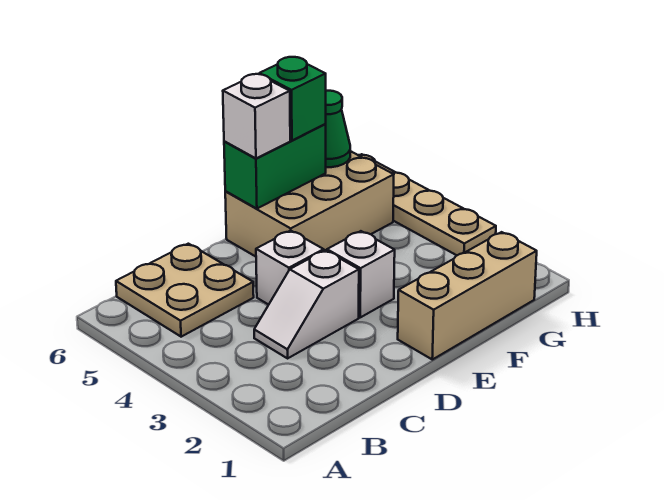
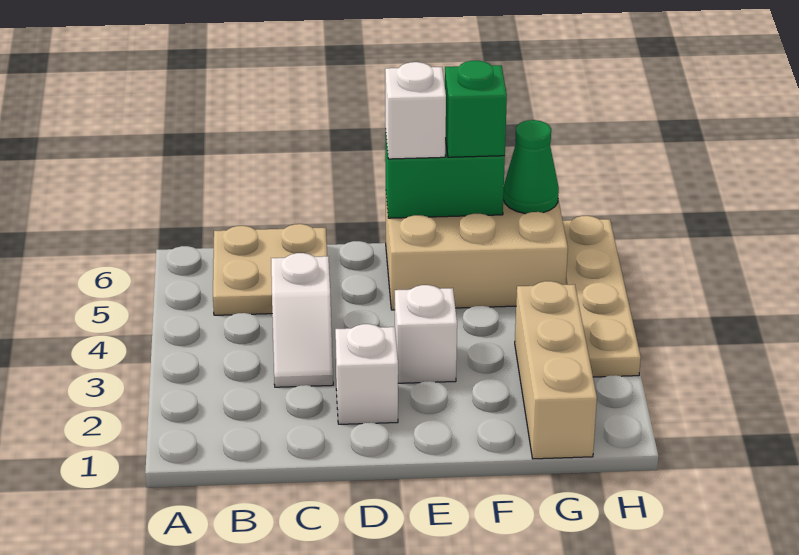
white slope C3:D3 level 1 top D -> white slope C3:C4 level 1 top 4
white brick D4 level 1 -> white brick D2 level 1
tan brick E1:G1 level 1 -> tan brick G1:G3 level 1

